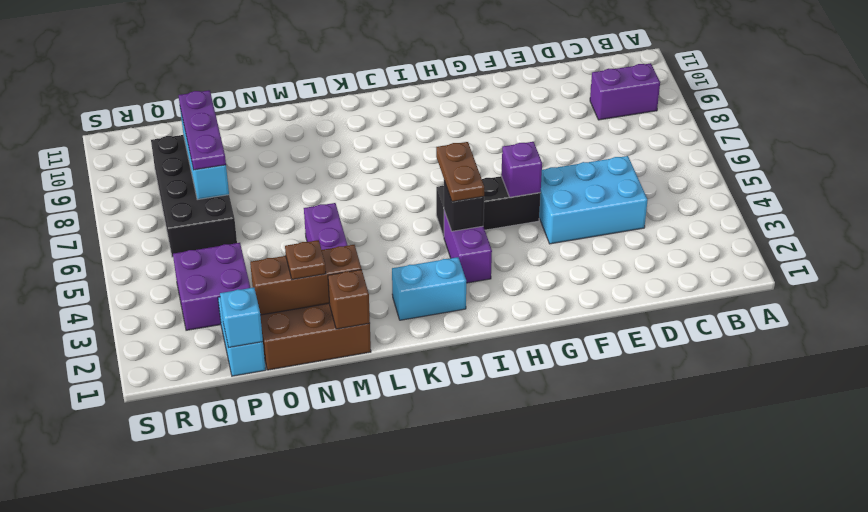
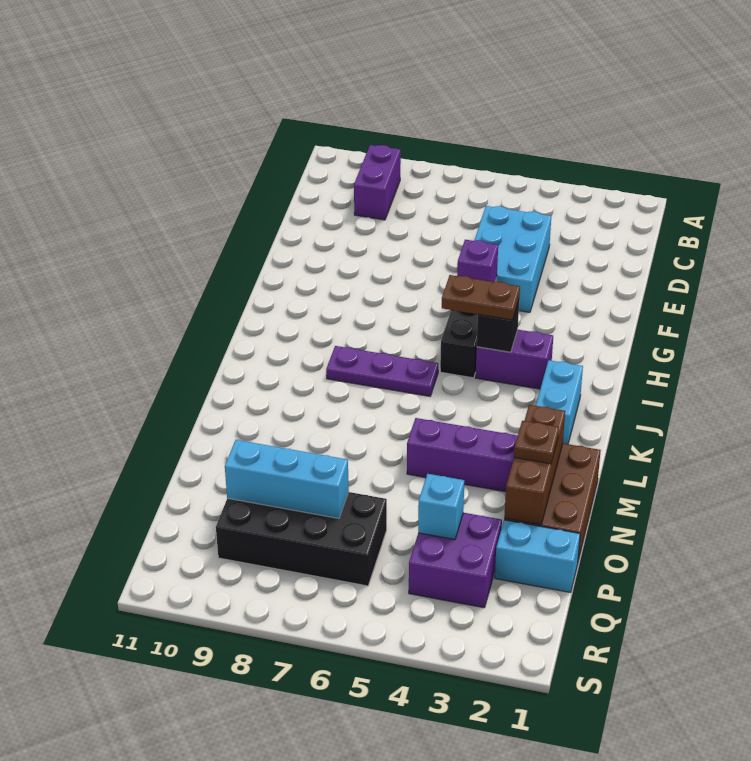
brown brick M1 level 2 -> none
cyan brick P1 level 2 -> cyan brick P4 level 2
purple plate P7:P9 level 3 -> purple plate J6:J8 level 1

